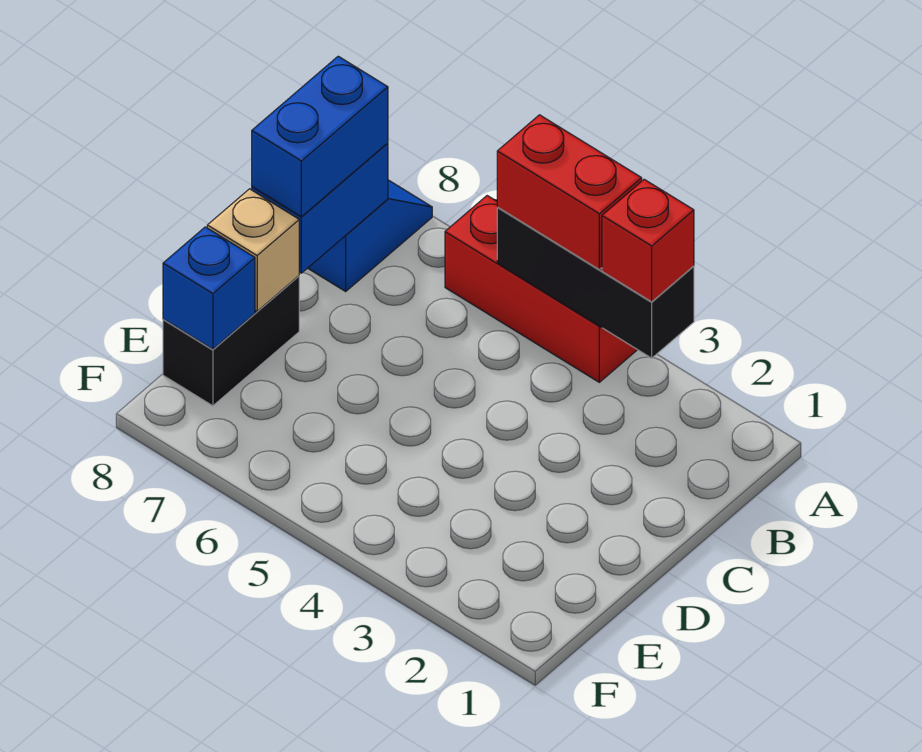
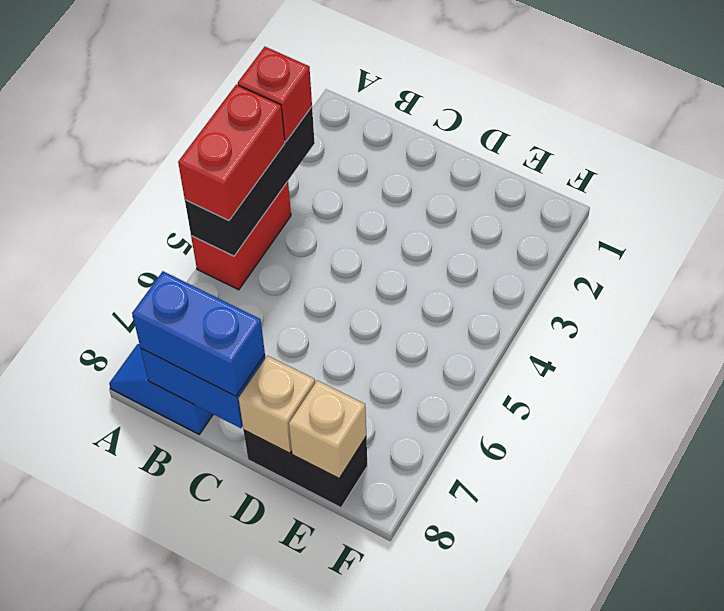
red brick A4:A6 level 1 -> red brick A4:A5 level 1
blue brick E8 level 2 -> tan brick E8 level 2

